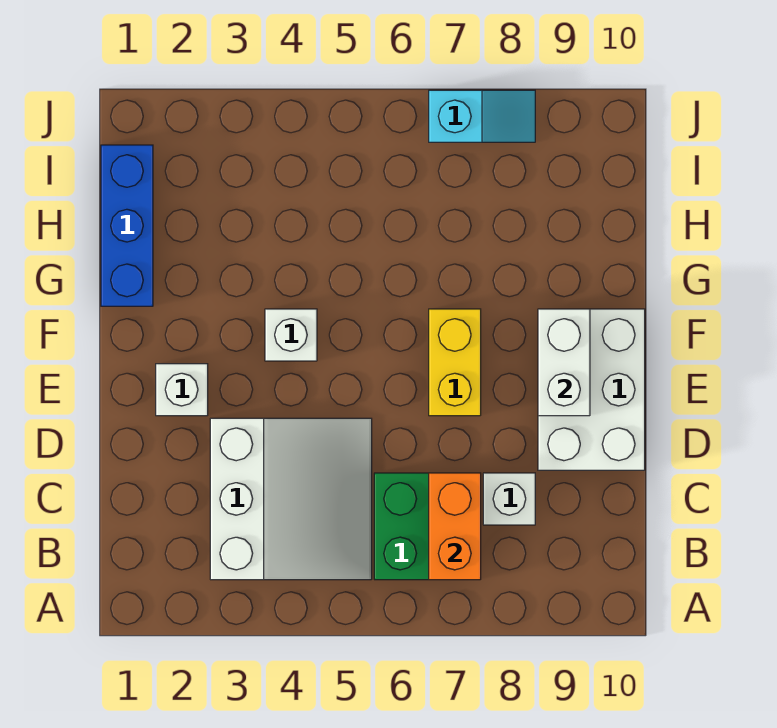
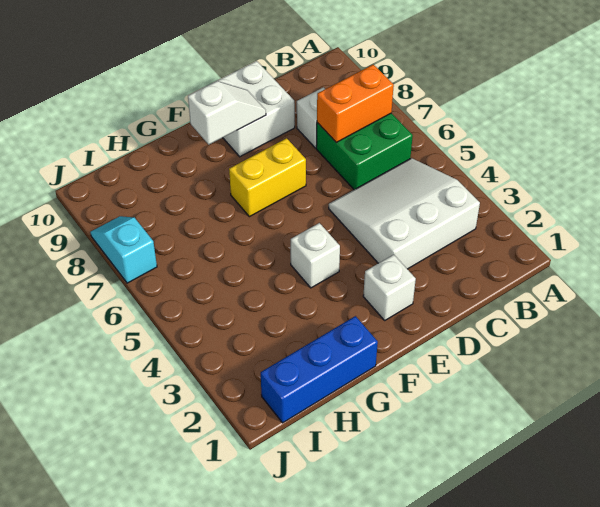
white brick D9:F10 level 1 -> white brick D9:E10 level 1
white brick E9:F9 level 2 -> white slope E9:F9 level 2 top F

